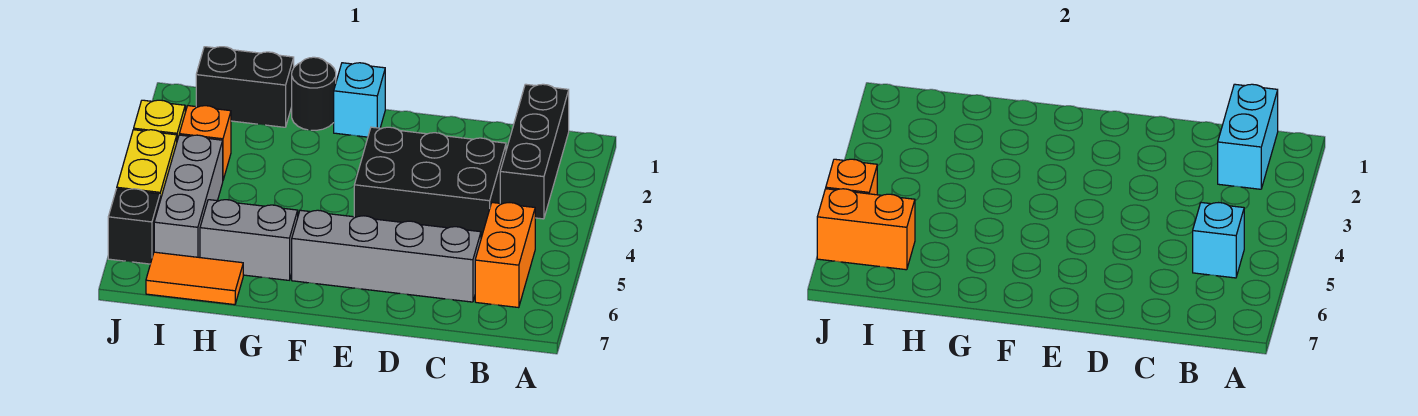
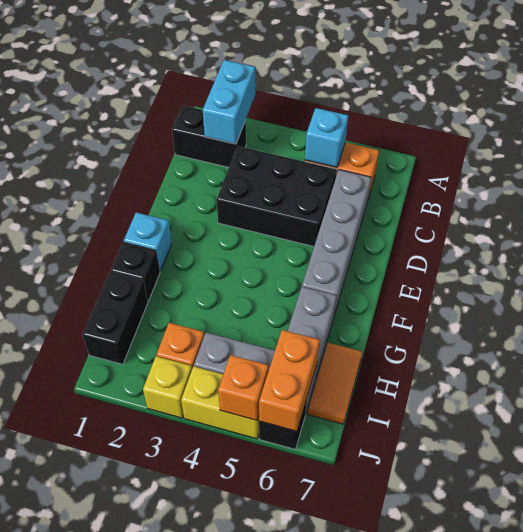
black brick B1:B3 level 1 -> black brick B1:B2 level 1
cyan brick B1:B2 level 2 -> cyan brick A2:B2 level 2
black brick C3:E4 level 1 -> black brick C3:D5 level 1
black round brick G1 level 1 -> black brick G1 level 1

